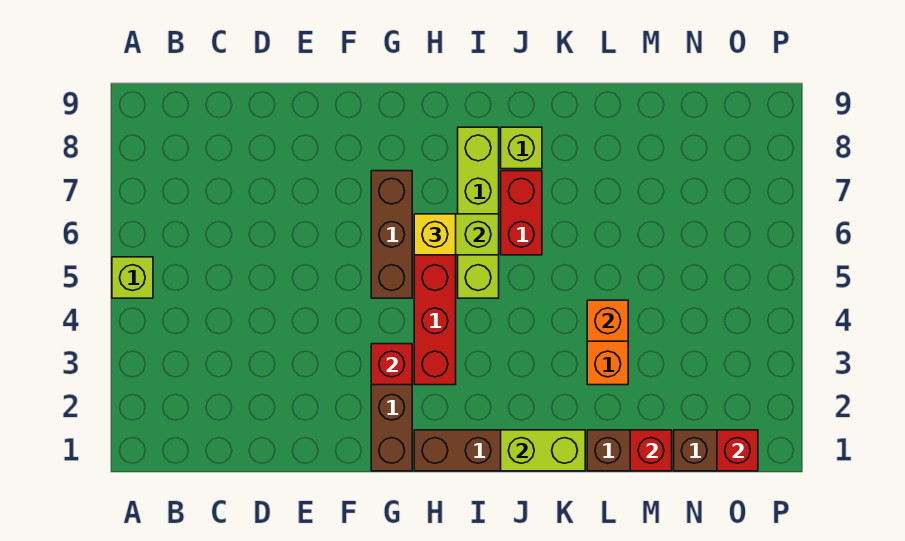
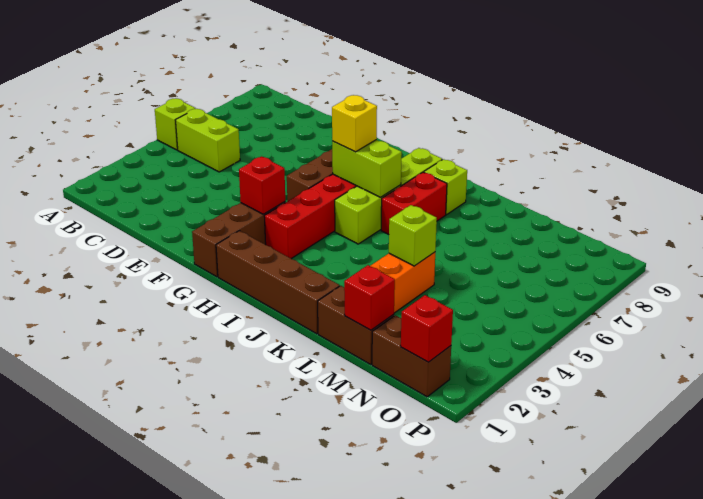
lime brick J1:K1 level 2 -> lime brick B5:C5 level 1
orange brick L4 level 2 -> lime brick L4 level 2

